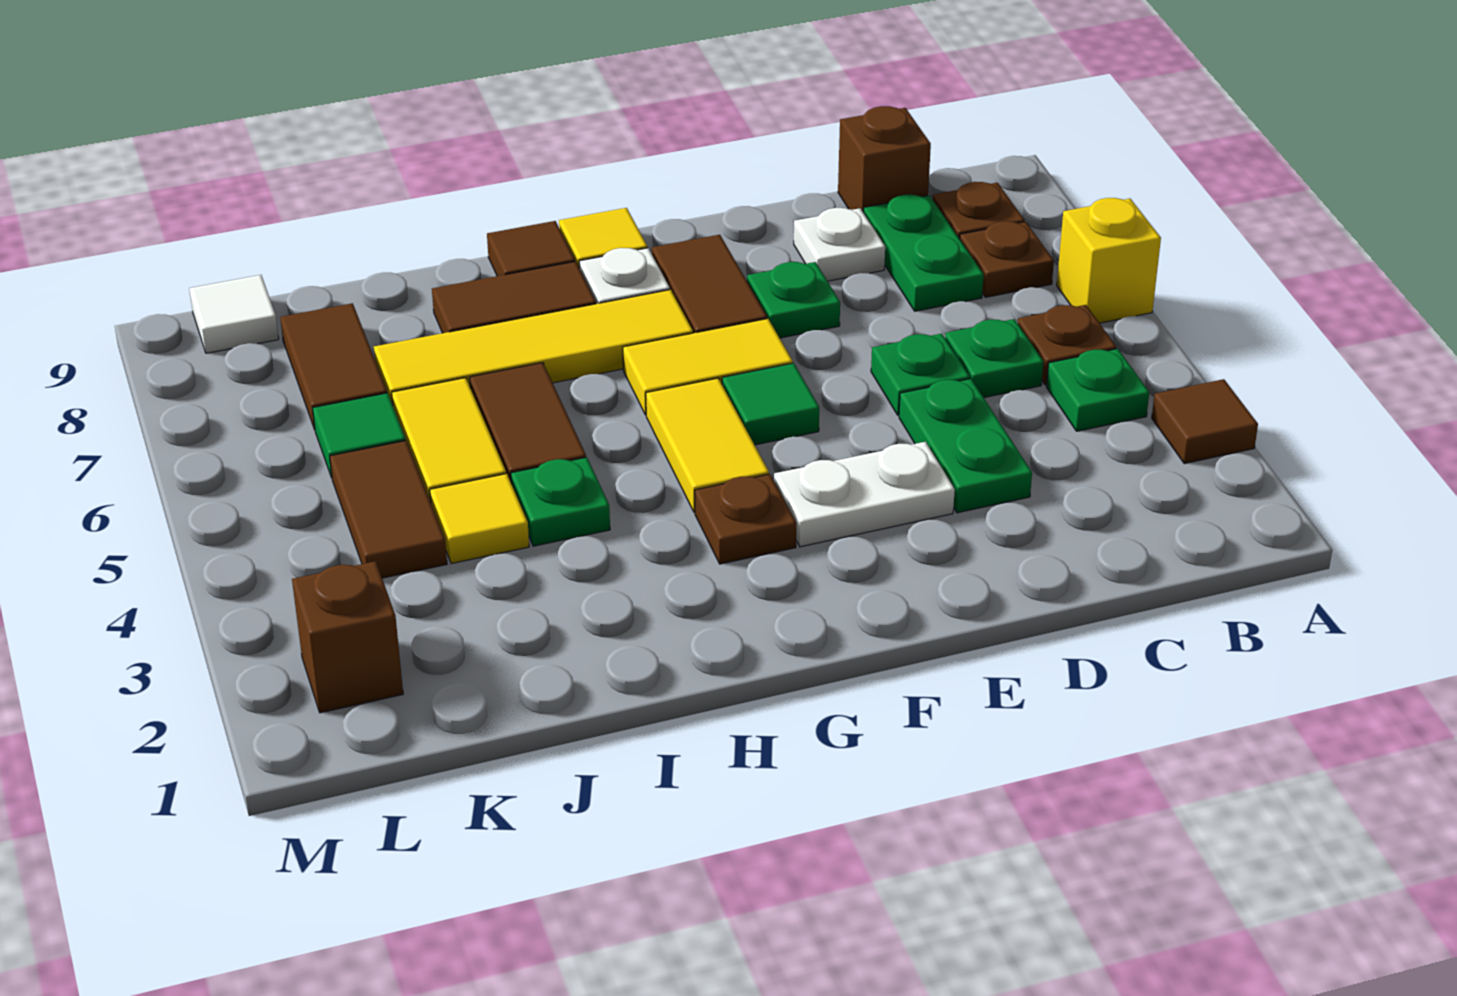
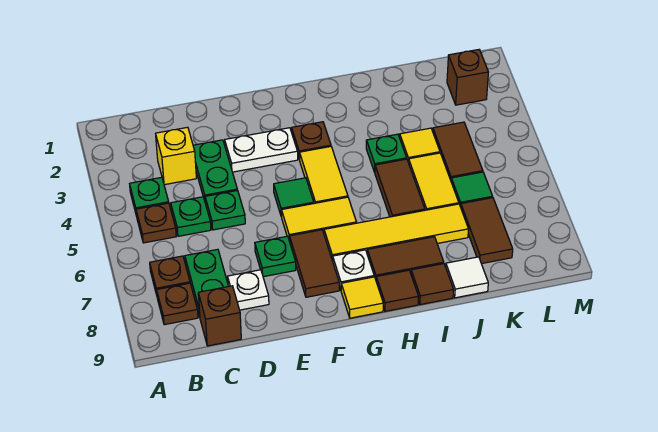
brown tile A3 level 1 -> brown tile I9 level 1
yellow brick A6 level 1 -> yellow brick C3 level 1
white tile L9 level 1 -> white tile J9 level 1

